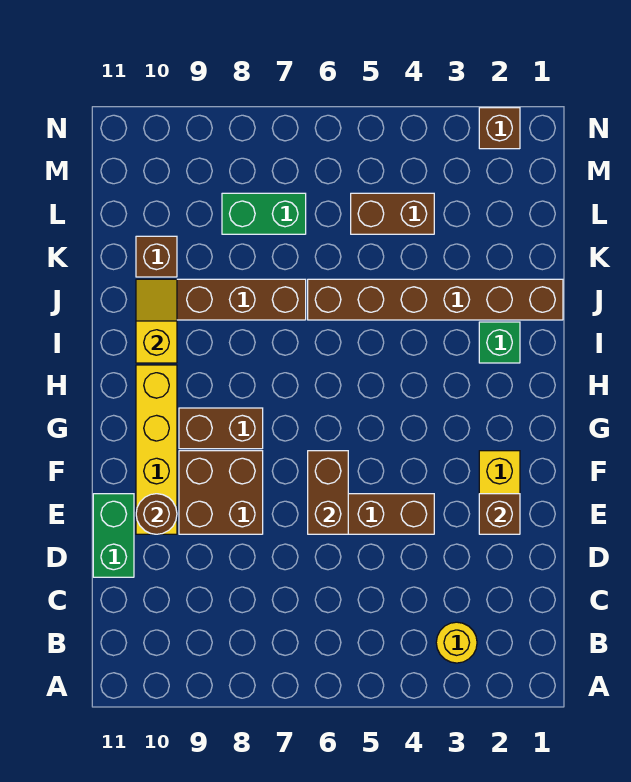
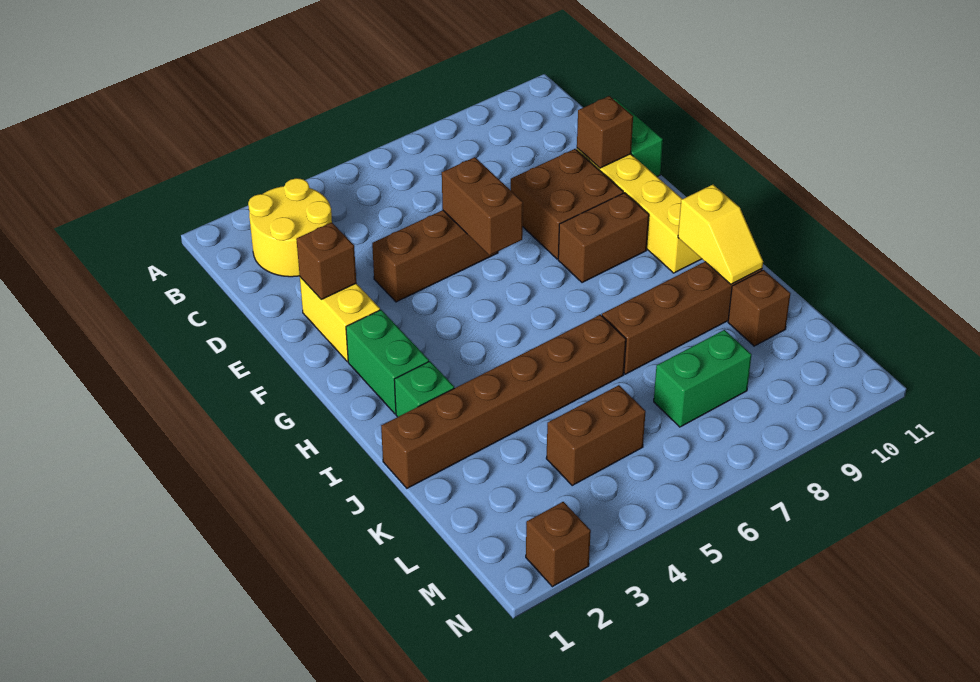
yellow round brick B3 level 1 -> yellow round brick B2:C3 level 1
brown round brick E10 level 2 -> brown brick E10 level 2
none -> green brick G2:H2 level 1

